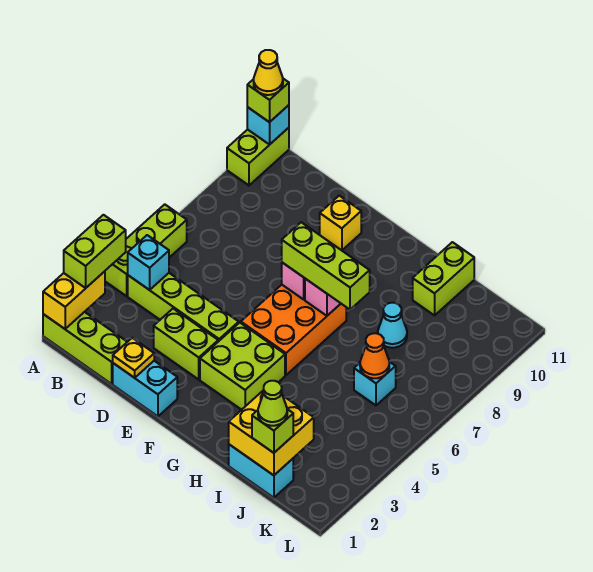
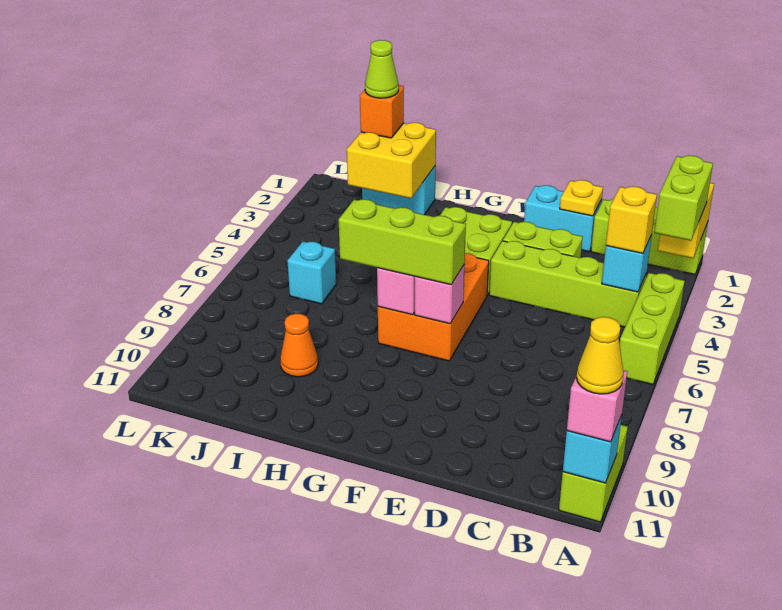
lime brick A11 level 3 -> pink brick A11 level 3
yellow brick E10 level 1 -> yellow brick B4 level 3
cyan cone I8 level 1 -> none
lime brick I10:I11 level 1 -> none
lime brick J1 level 3 -> orange brick J1 level 3
orange cone J6 level 2 -> orange cone I9 level 1

